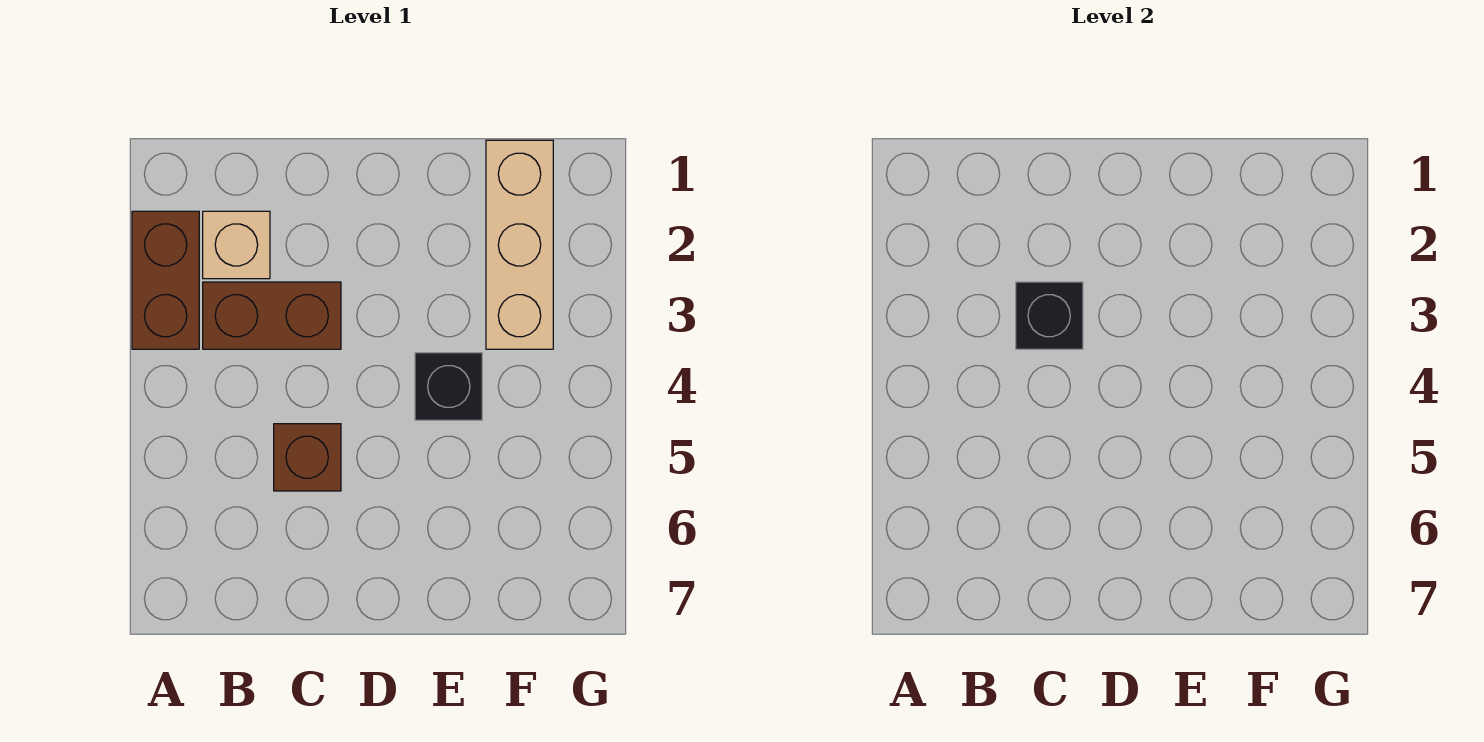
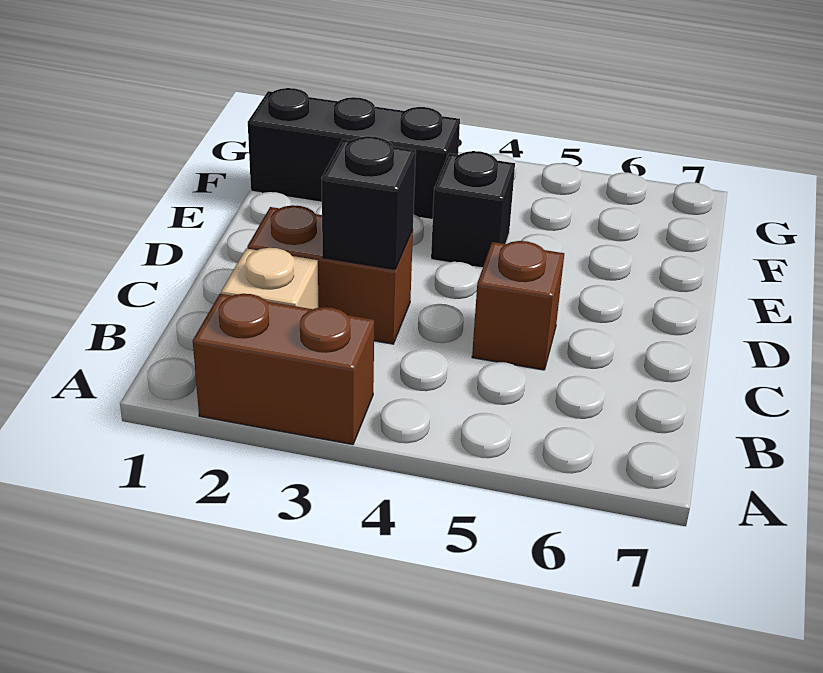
brown brick B3:C3 level 1 -> brown brick C2:C3 level 1
tan brick F1:F3 level 1 -> black brick F1:F3 level 1

